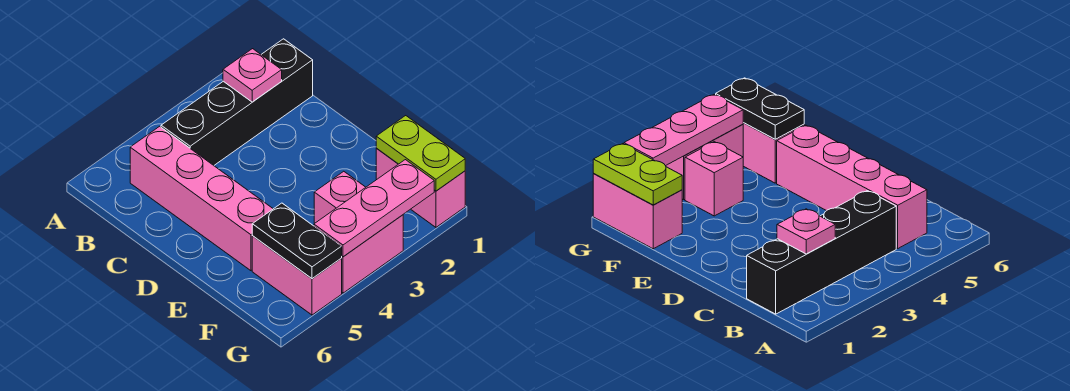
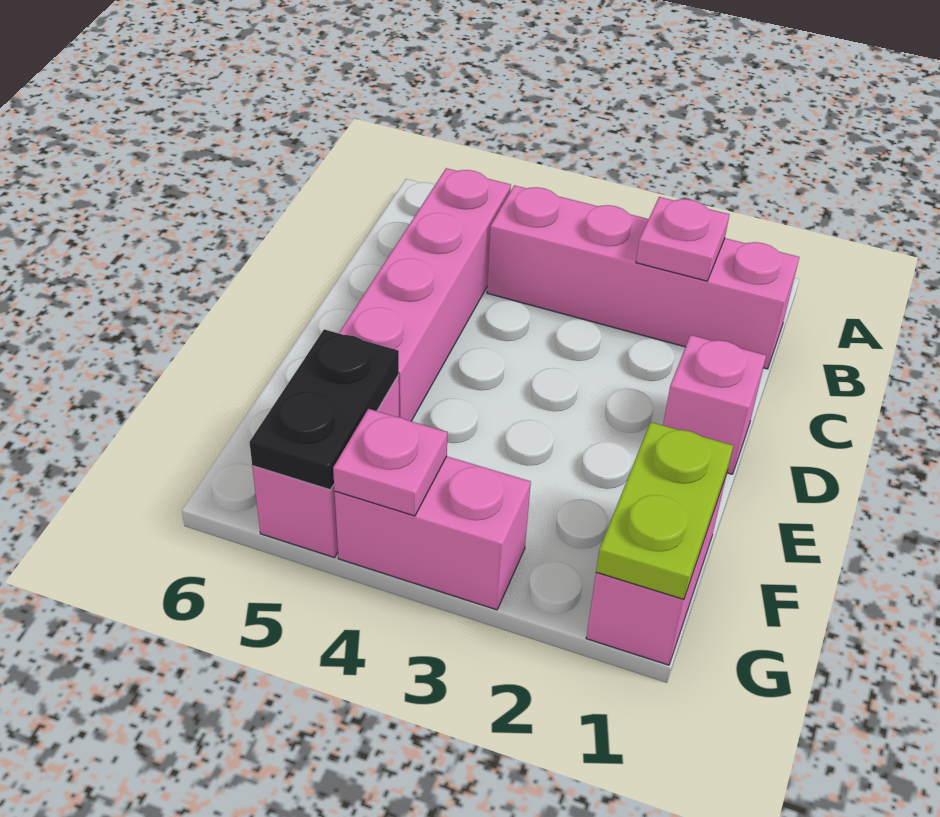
black brick B1:B4 level 1 -> pink brick B1:B4 level 1
pink brick F3 level 1 -> pink brick D1 level 1
pink plate G2:G4 level 2 -> pink plate G4 level 2

